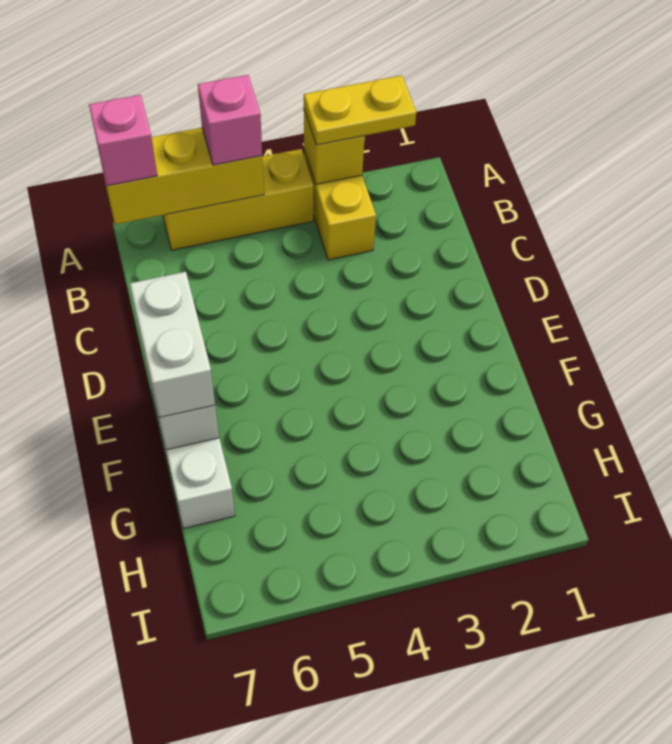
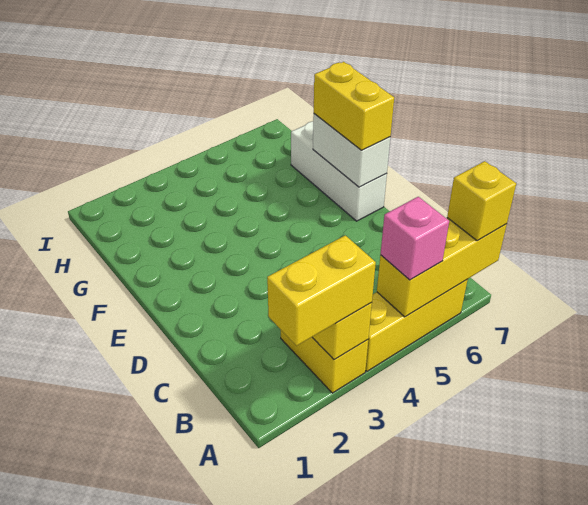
yellow plate A2:A3 level 3 -> yellow brick A2:A3 level 3
pink brick A7 level 3 -> yellow brick A7 level 3
white brick E7:F7 level 3 -> yellow brick E7:F7 level 3

